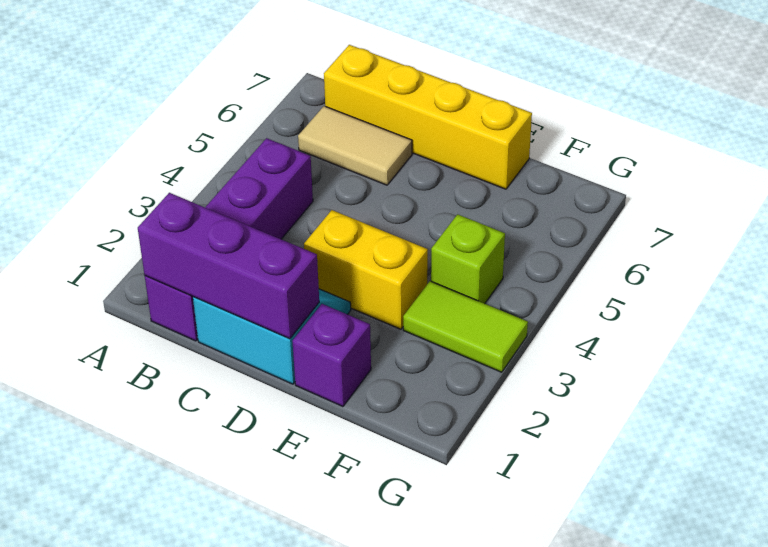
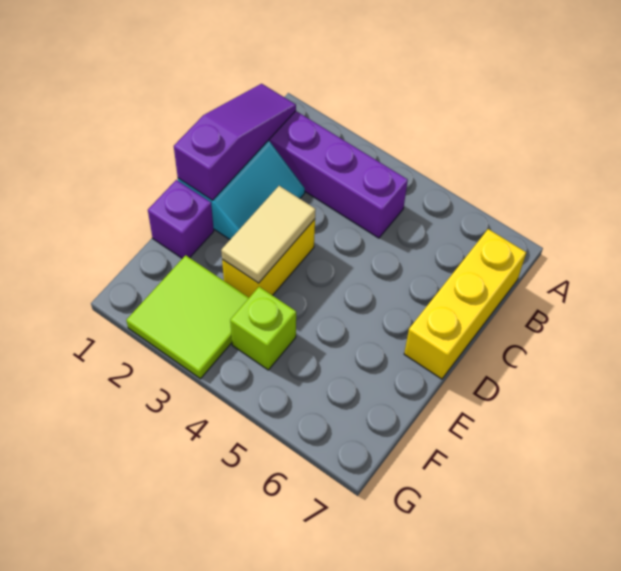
purple brick B1:D1 level 2 -> purple slope B1:D1 level 2 top D
tan tile B6:C6 level 1 -> tan tile D3:E3 level 2
yellow brick B7:E7 level 1 -> yellow brick B7:D7 level 1
lime tile F3:G3 level 1 -> lime tile F2:G3 level 1

